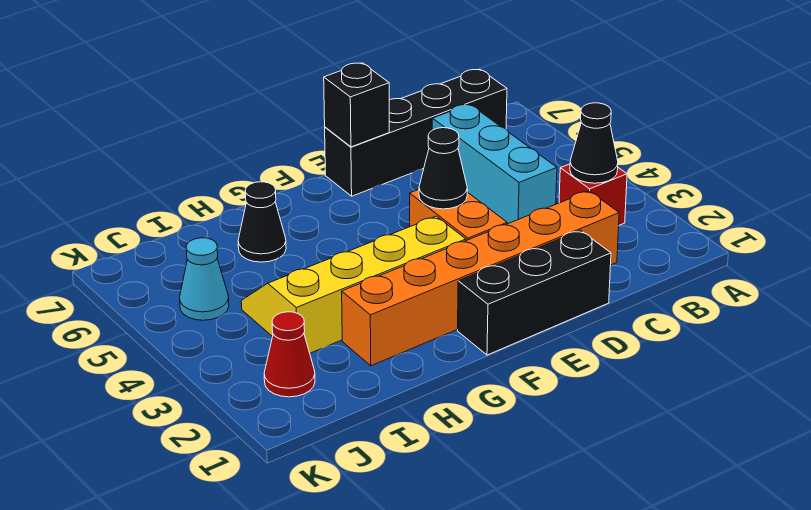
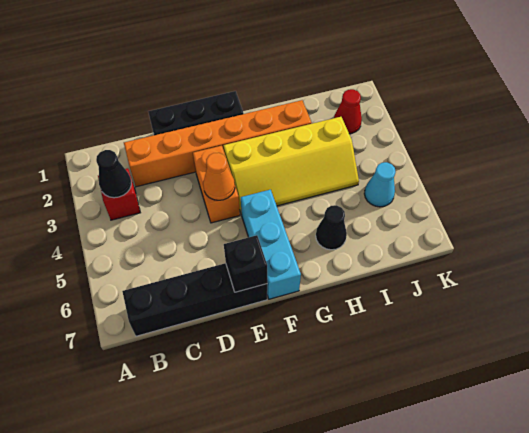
cyan brick C4:C6 level 1 -> cyan brick F5:F7 level 1
black cone E4 level 2 -> orange cone E4 level 2

